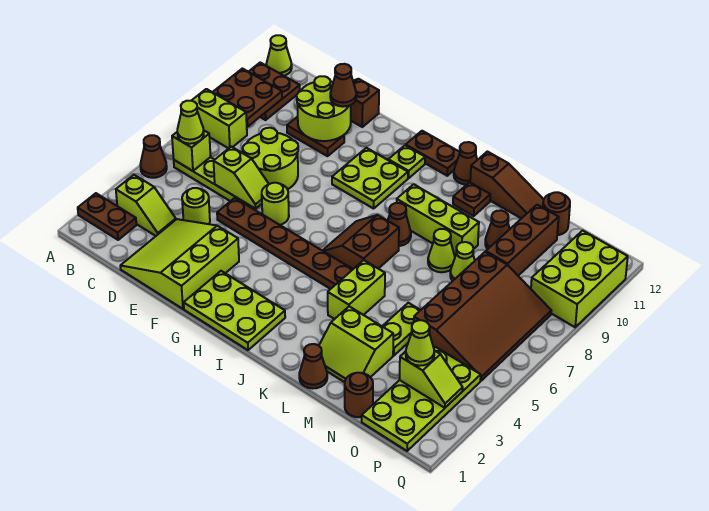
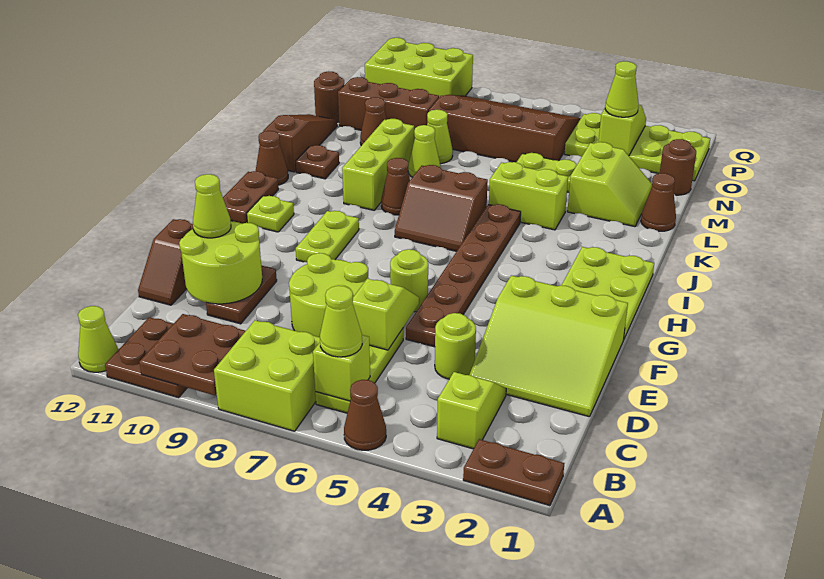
brown plate A2:B2 level 1 -> brown plate A1:A2 level 1
lime brick A8:B8 level 1 -> lime brick A7:B8 level 1
brown cone E11 level 3 -> lime cone E11 level 3
lime plate G9:H10 level 1 -> lime plate G9:H9 level 1

